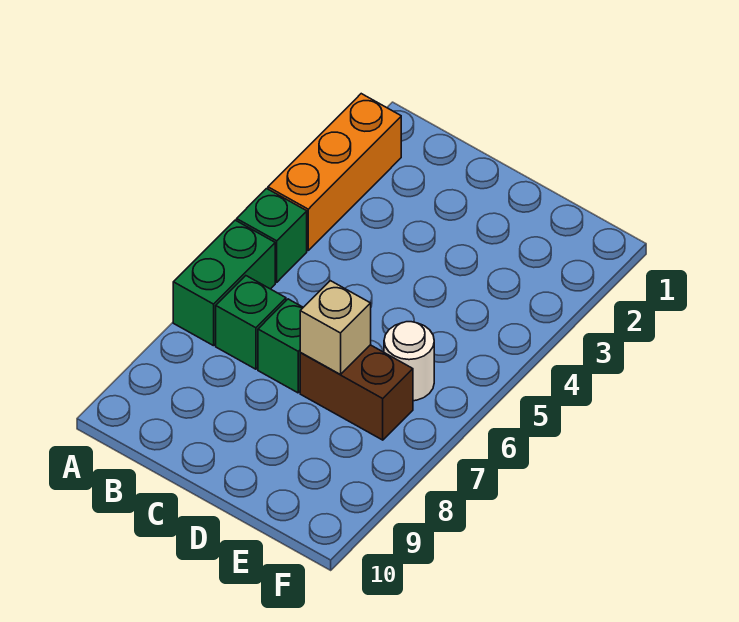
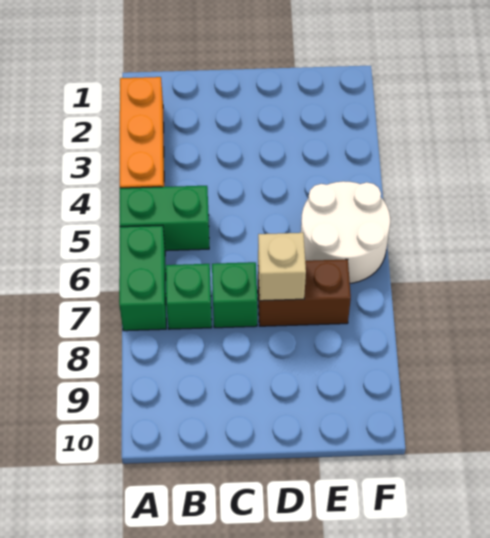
green brick A5 level 1 -> green brick A5:B5 level 1
white round brick E6 level 1 -> white round brick E5:F6 level 1

